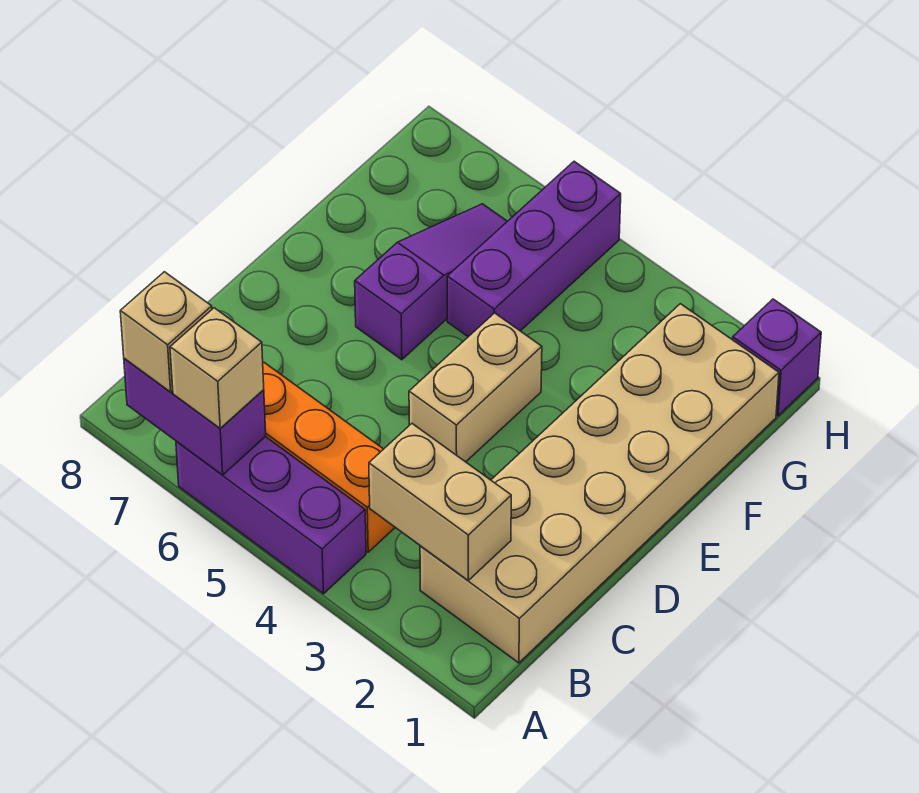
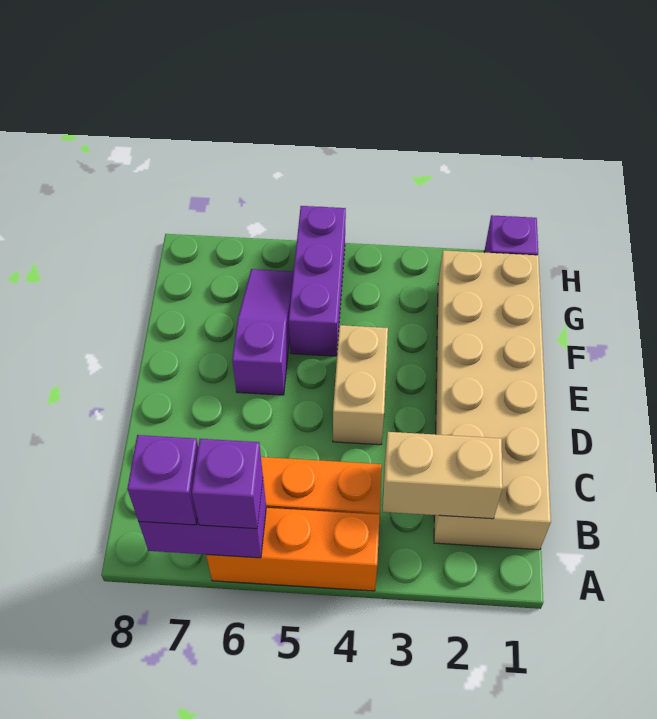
purple brick A4:A6 level 1 -> orange brick A4:A6 level 1
tan brick A6 level 3 -> purple brick A6 level 3
tan brick A7 level 3 -> purple brick A7 level 3

